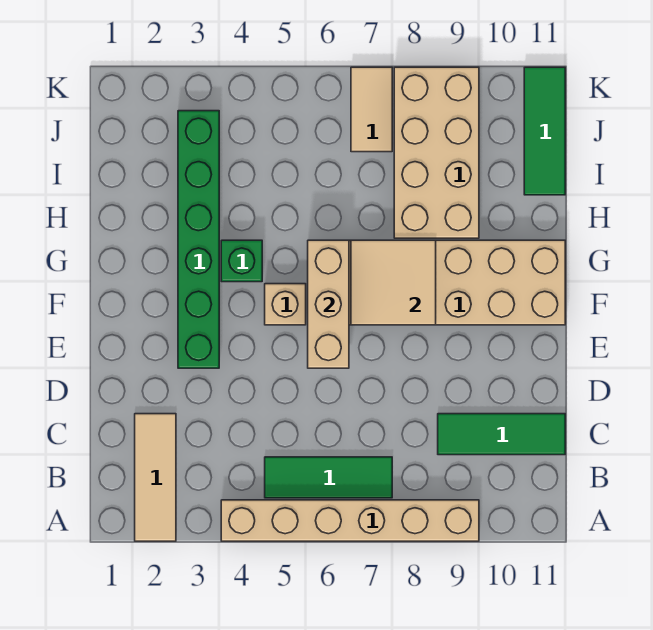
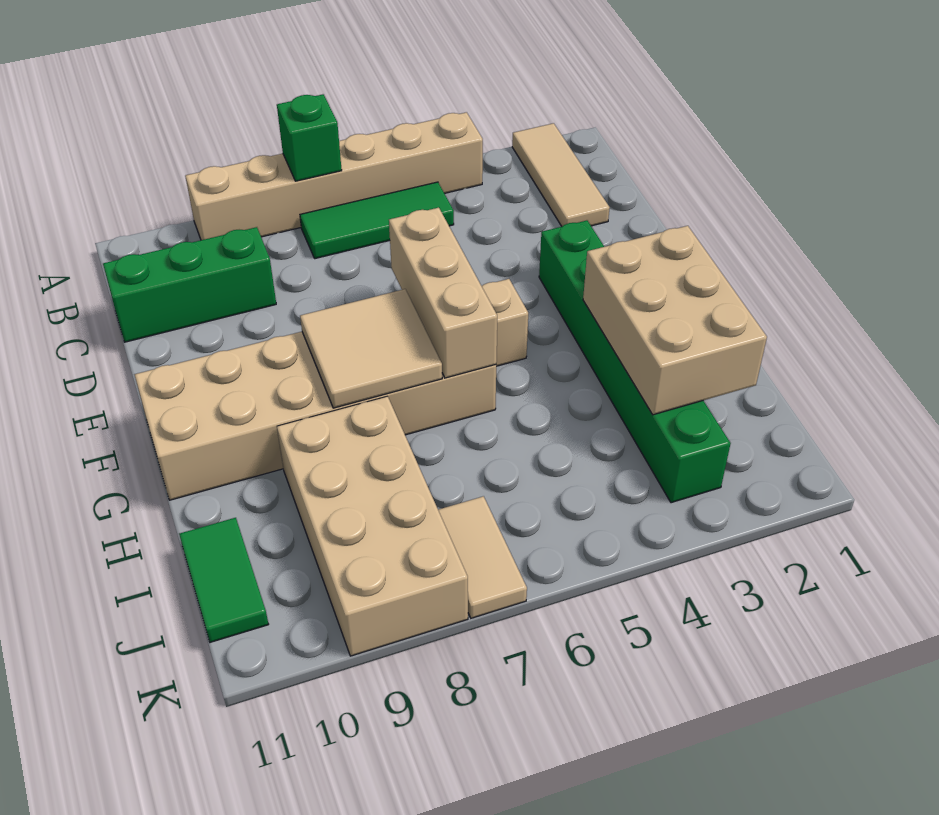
green tile C9:C11 level 1 -> green brick C9:C11 level 1
none -> tan brick G2:I3 level 2
green brick G4 level 1 -> green brick A7 level 2
green tile I11:K11 level 1 -> green tile I11:J11 level 1

